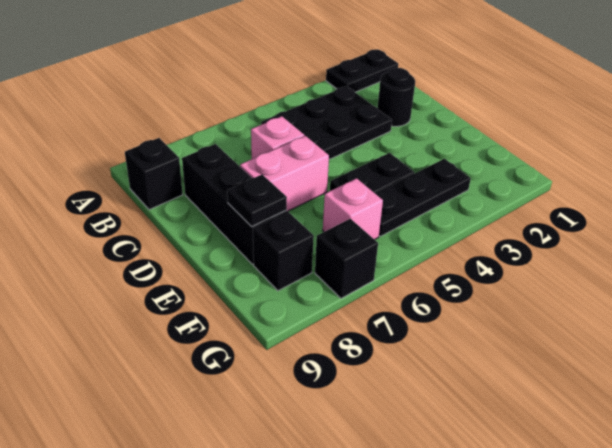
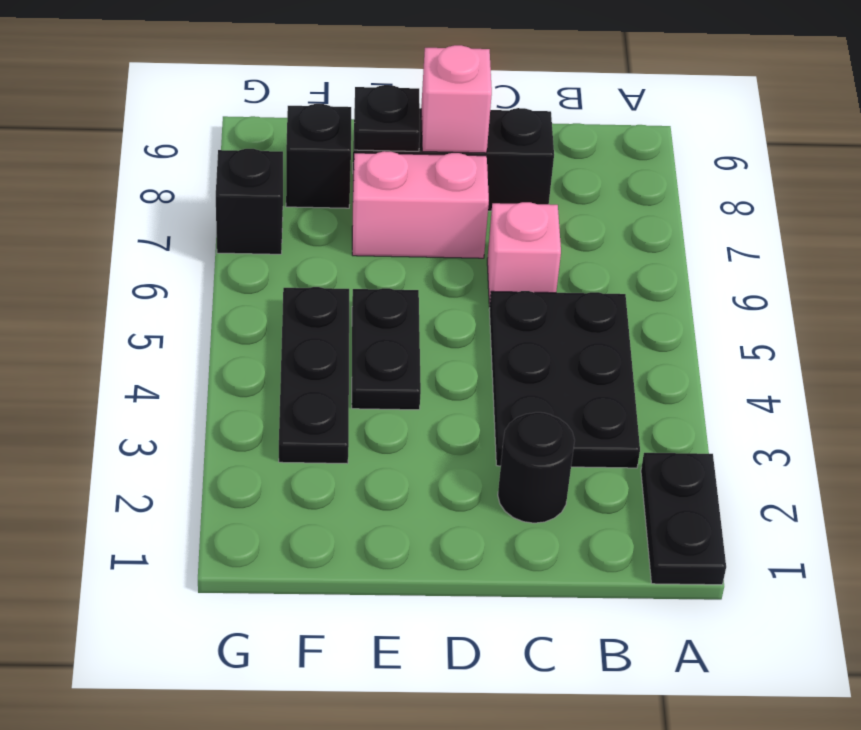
black brick B9 level 1 -> none
pink brick D6:D7 level 1 -> pink brick D7:E7 level 1
pink brick F6 level 1 -> pink brick D8 level 2

